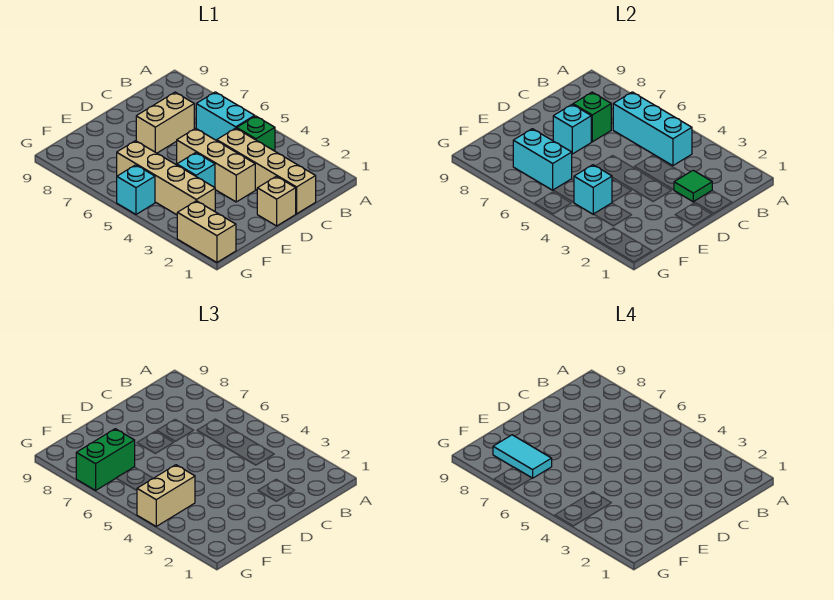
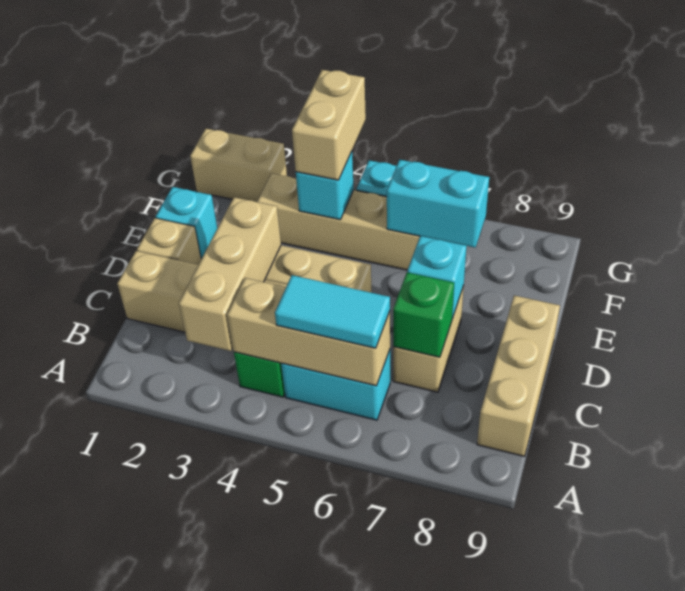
none -> tan brick B3:D3 level 2
cyan brick B4:B6 level 2 -> tan brick B4:B6 level 2
none -> tan brick B9:D9 level 1
green tile C2 level 2 -> none
cyan brick E4 level 1 -> cyan brick E1 level 1
green brick F7:G7 level 3 -> none
cyan tile F7:F8 level 4 -> cyan tile B5:B6 level 3

